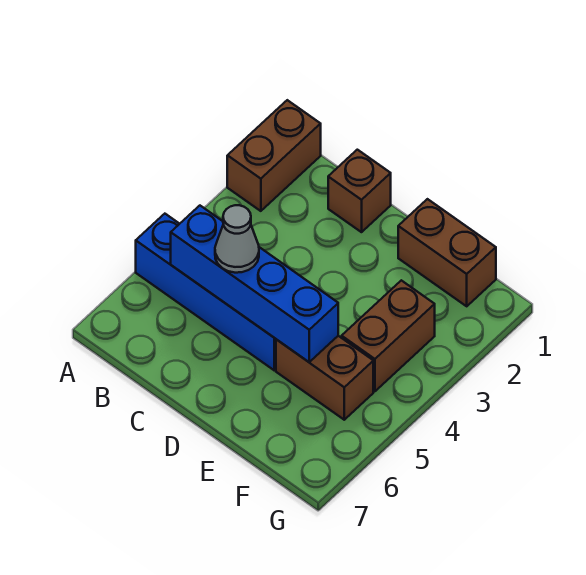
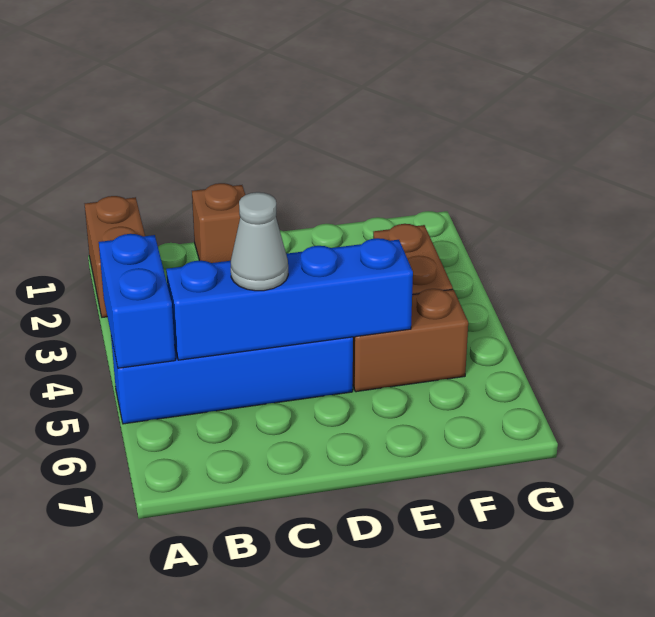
none -> blue brick A4:A5 level 2
brown brick E1:F1 level 1 -> none

